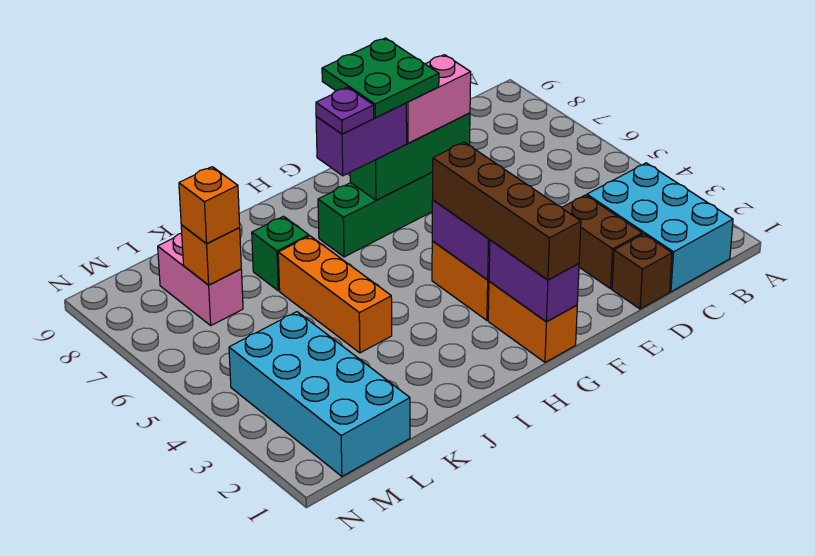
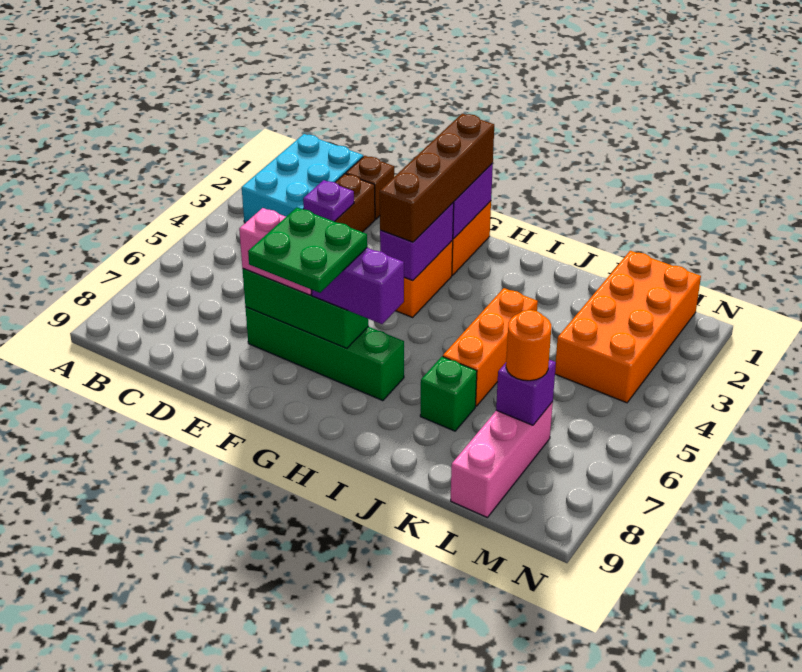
purple plate H7 level 4 -> purple plate D3 level 2
cyan brick L1:M4 level 1 -> orange brick L1:M4 level 1
pink brick L7:L8 level 1 -> pink brick L7:L9 level 1
orange brick L7 level 2 -> purple brick L7 level 2
orange brick L7 level 3 -> orange round brick L7 level 3

